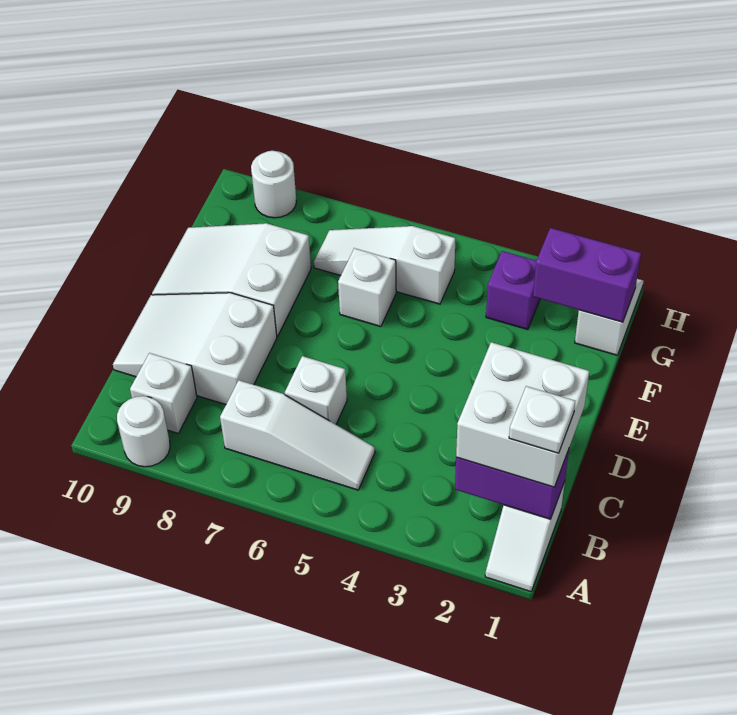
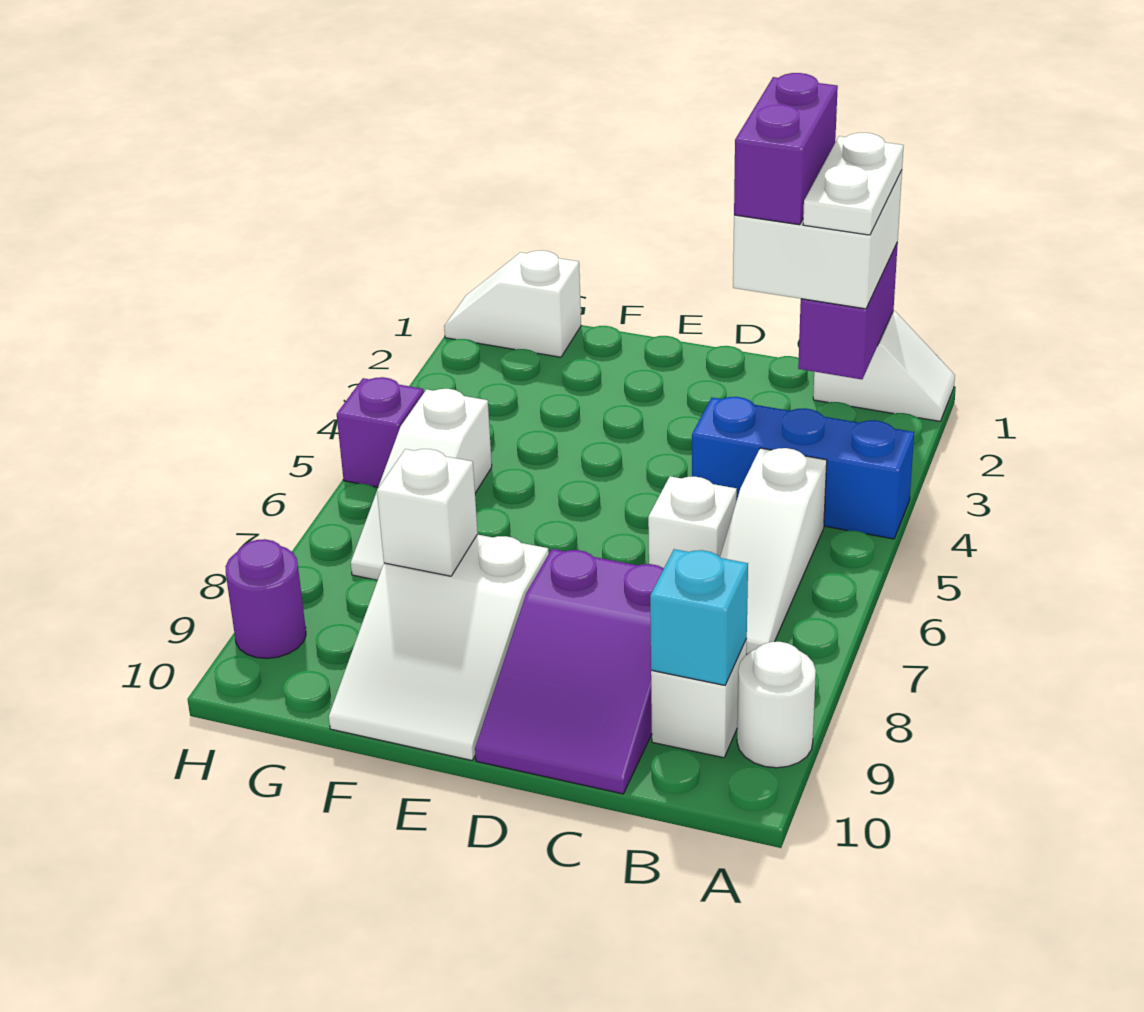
none -> blue brick A4:C4 level 1
white plate B1 level 4 -> white plate B1:B2 level 4
white slope B5:B7 level 1 top 7 -> white slope B5:B7 level 1 top 5
none -> cyan brick B9 level 2
white slope C8:D10 level 1 top 8 -> purple slope C8:D10 level 1 top 8
white brick F6 level 1 -> white brick F8 level 2
purple brick G1:G2 level 2 -> purple brick C1:C2 level 4
purple brick G3 level 1 -> purple brick H5 level 1
white round brick H9 level 1 -> purple round brick H9 level 1

